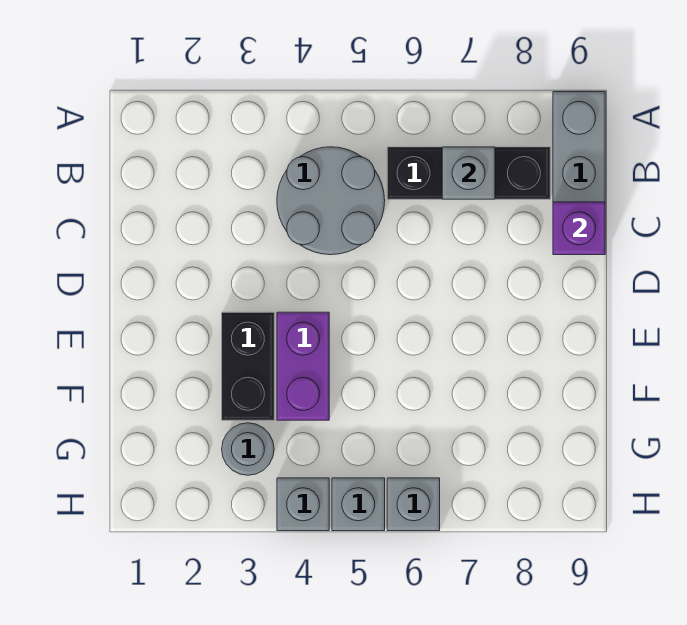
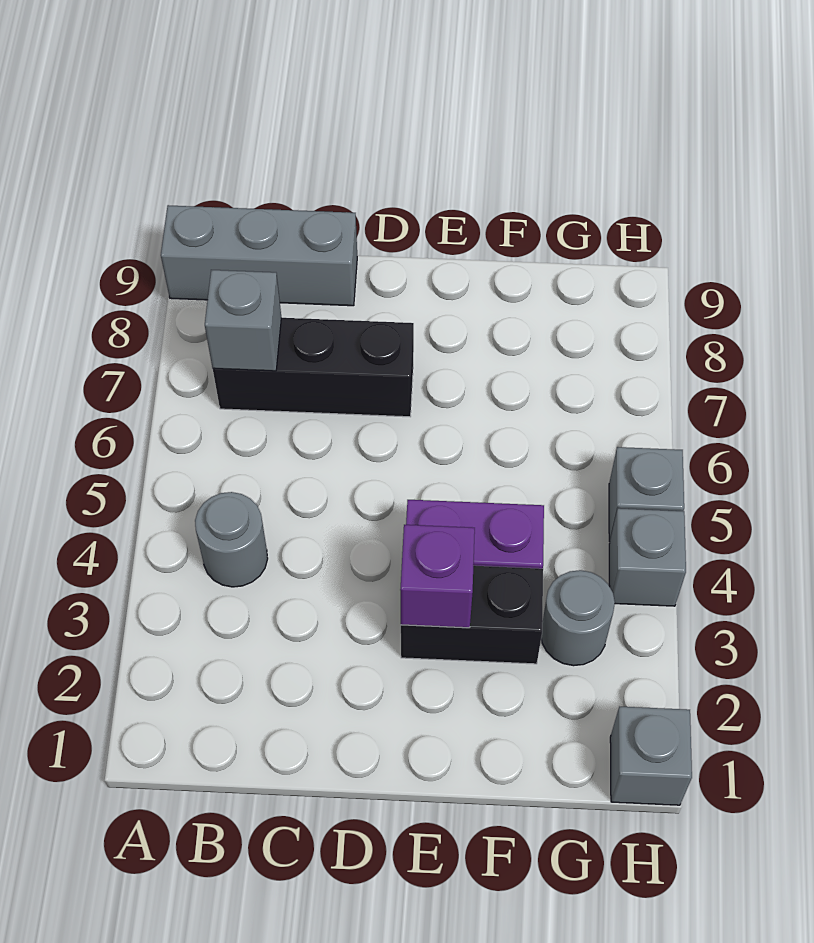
grey round brick B4:C5 level 1 -> grey round brick B4 level 1
black brick B6:B8 level 1 -> black brick B7:D7 level 1
purple brick C9 level 2 -> purple brick E3 level 2
grey brick H6 level 1 -> grey brick H1 level 1

